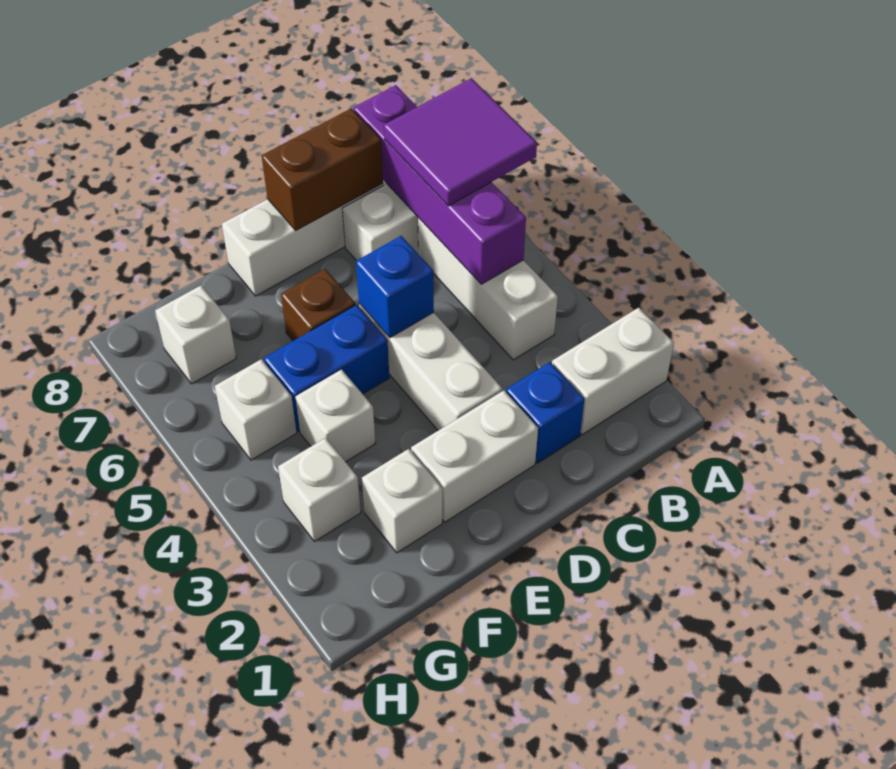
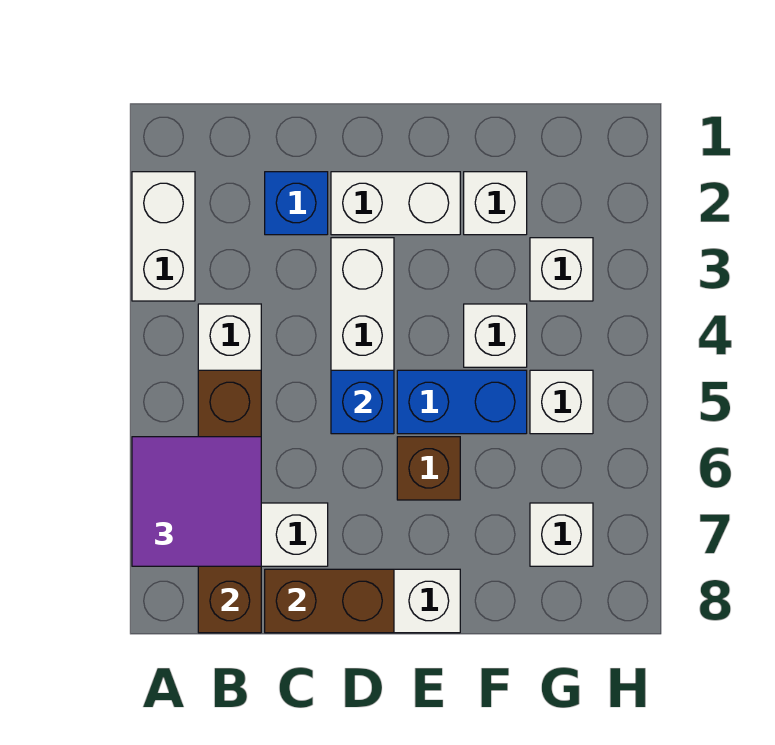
white brick A2:B2 level 1 -> white brick A2:A3 level 1
purple brick B5:B8 level 2 -> brown brick B5:B8 level 2

